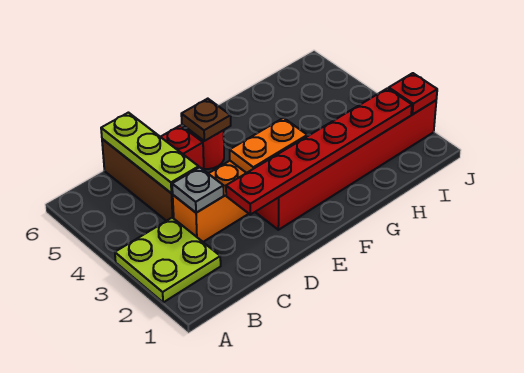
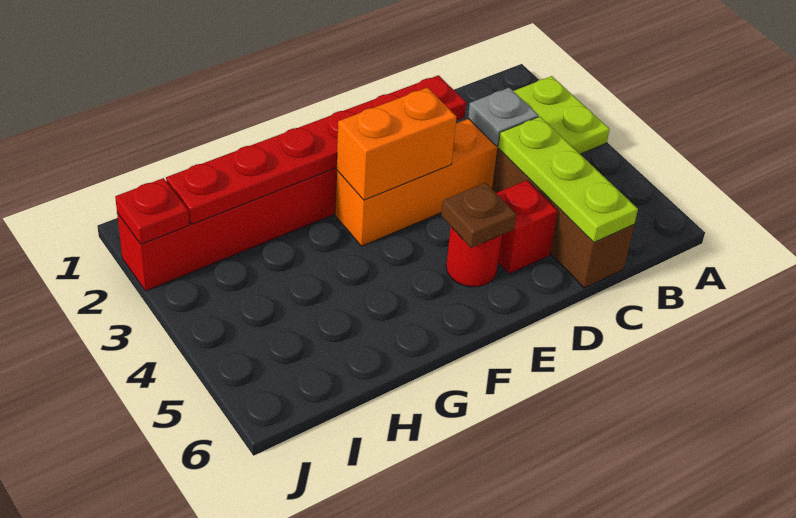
orange plate E3:F3 level 2 -> orange brick E3:F3 level 2

